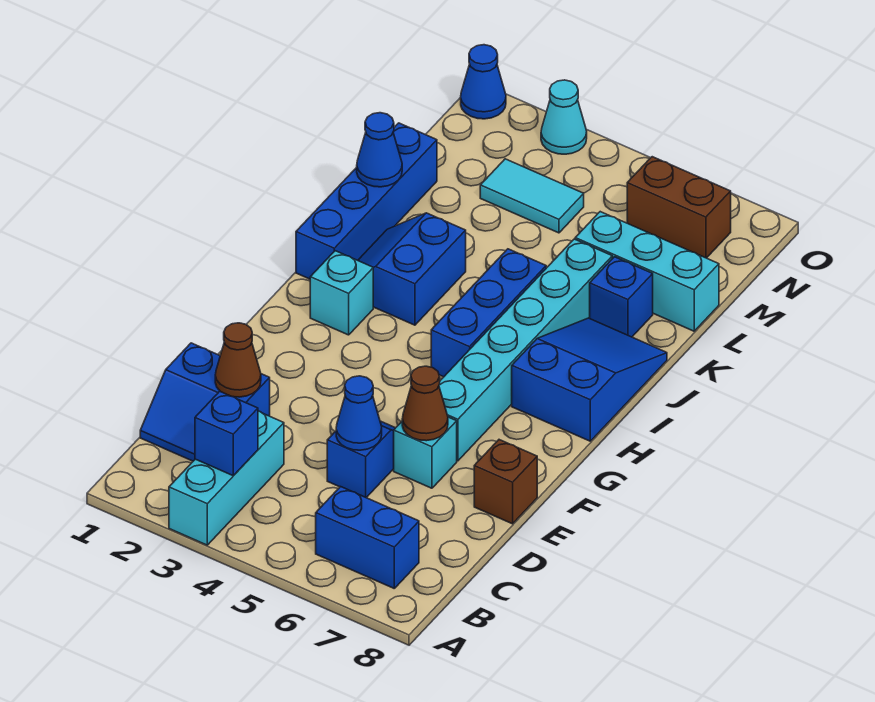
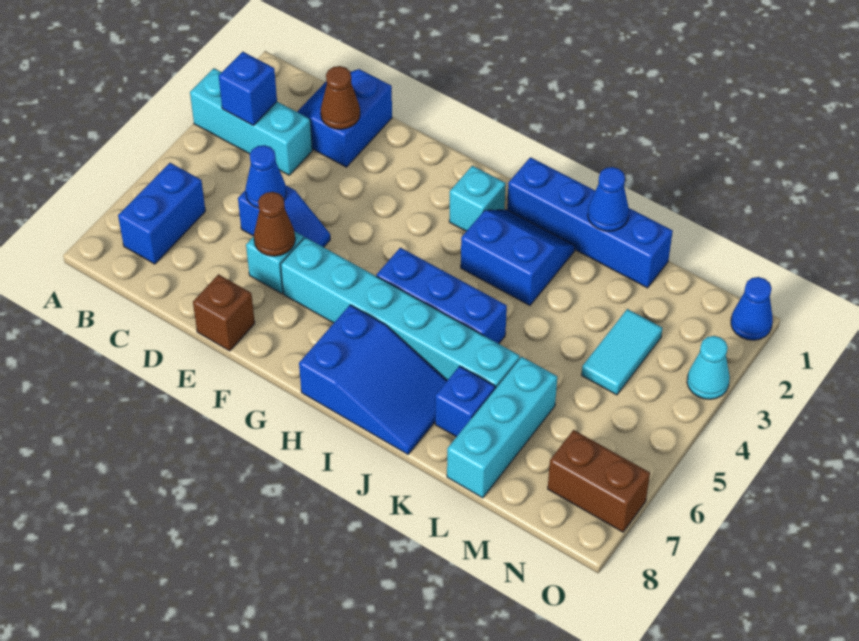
brown brick N6:N7 level 1 -> brown brick N7:O7 level 1

